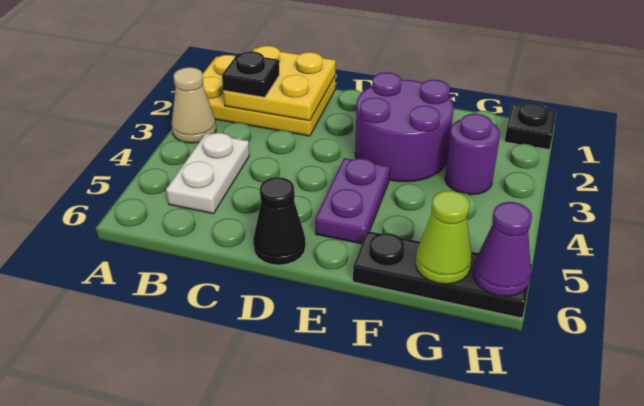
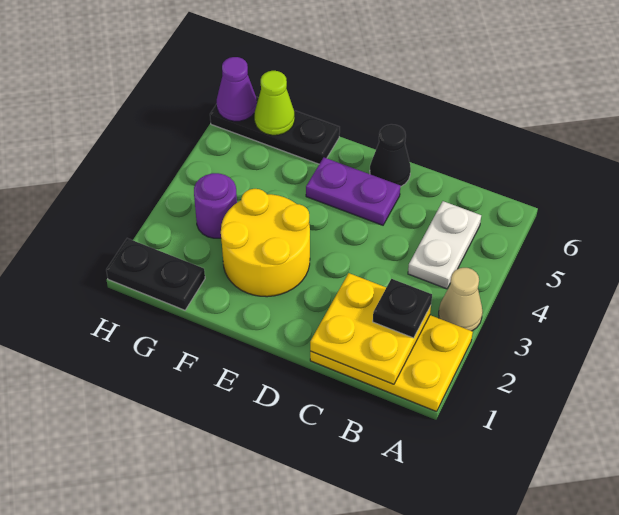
purple round brick E2:F3 level 1 -> yellow round brick E2:F3 level 1
purple plate E4:E5 level 1 -> purple plate D5:E5 level 1
black plate H1 level 1 -> black plate G1:H1 level 1

